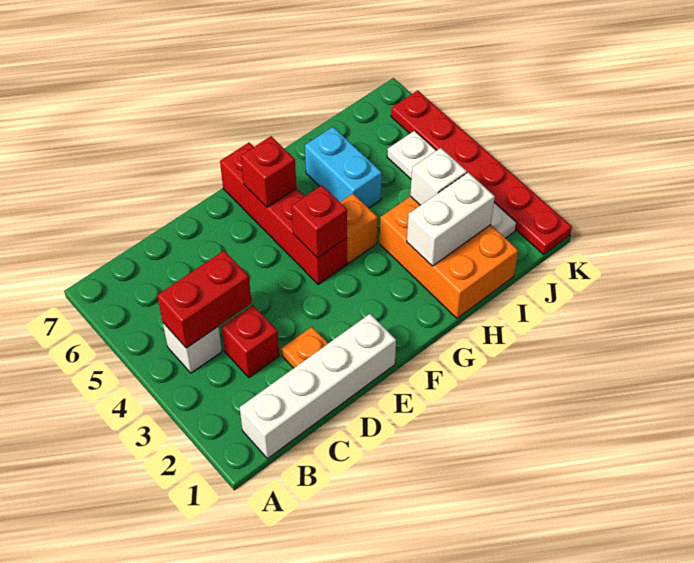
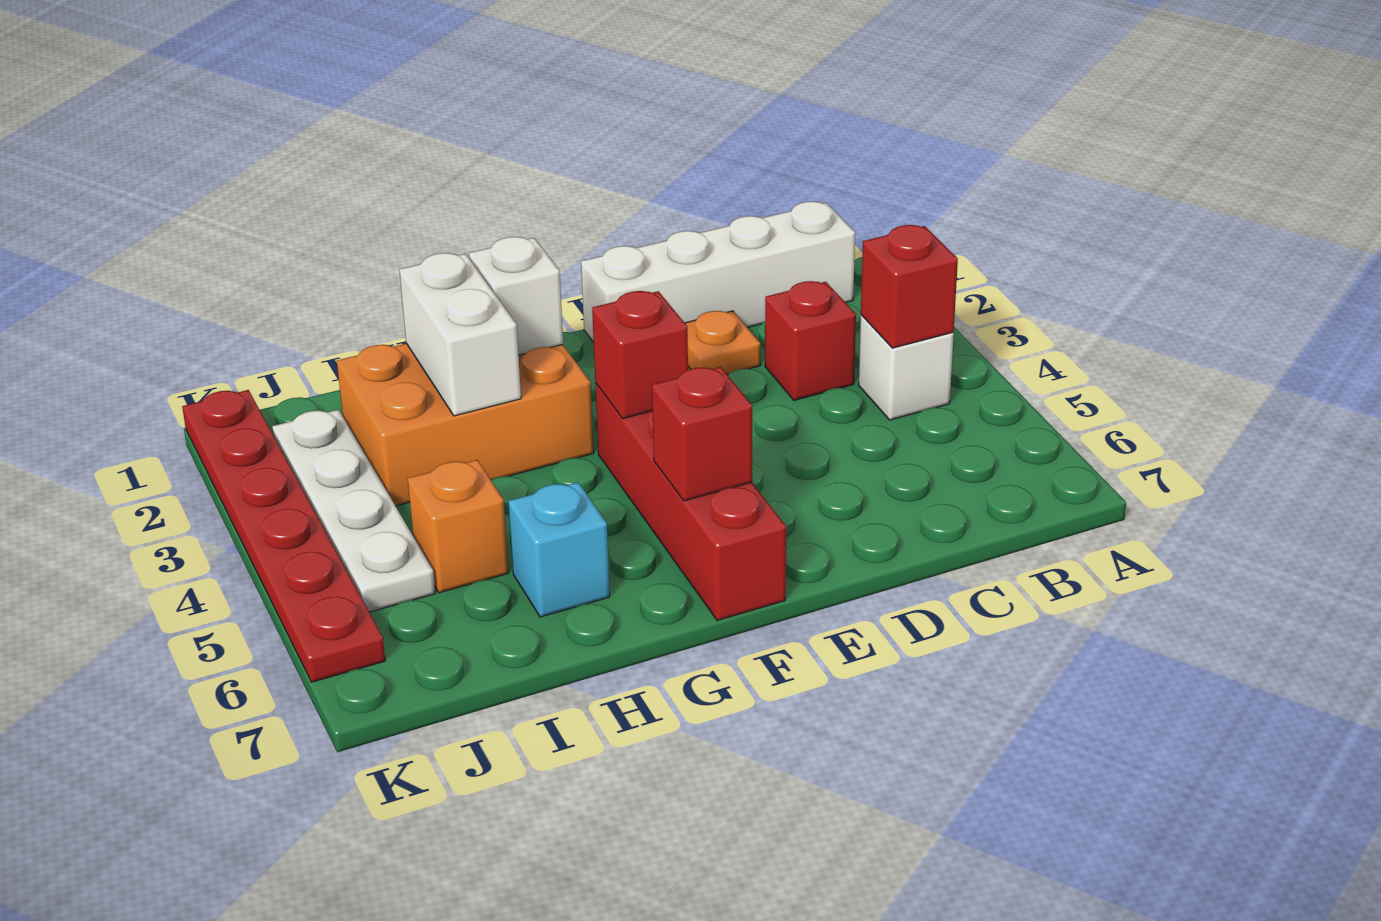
red brick B4:C4 level 2 -> red brick B4 level 2
orange brick G4 level 1 -> orange brick I5 level 1
orange brick H1:I3 level 1 -> orange brick G2:I3 level 1
white brick H2:I2 level 2 -> white brick H2:H3 level 2
cyan brick H5:H6 level 1 -> cyan brick H6 level 1
white brick I3 level 2 -> white brick G2 level 2

